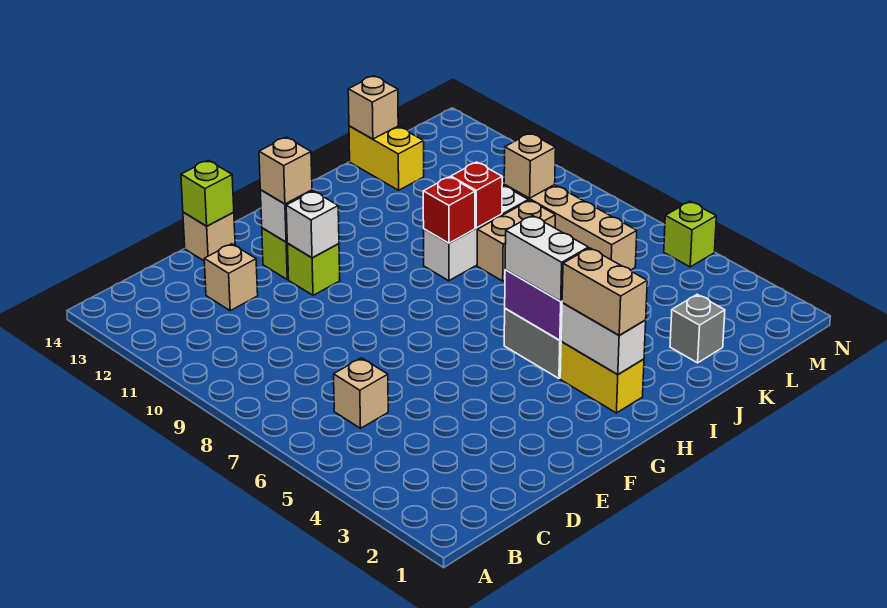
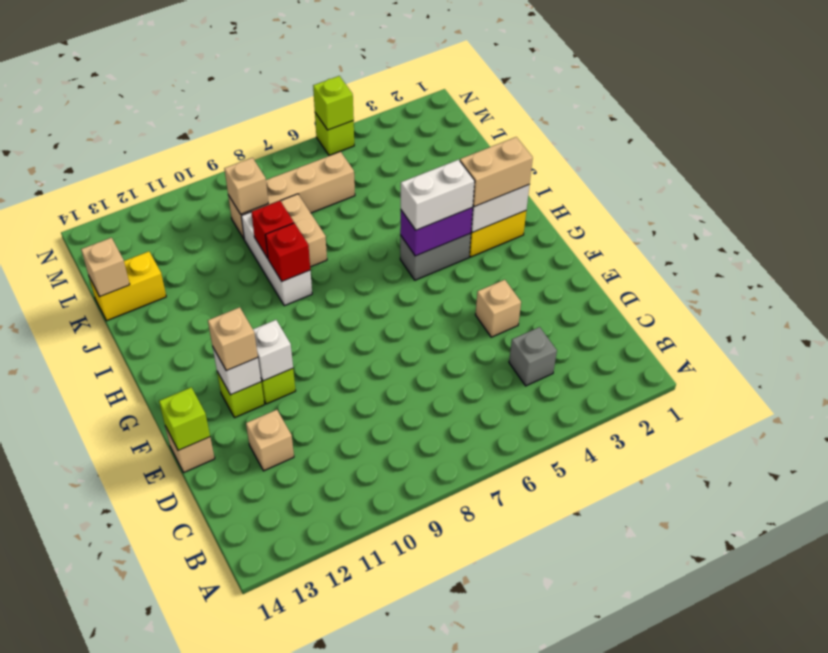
tan brick C6 level 1 -> tan brick E4 level 1
grey brick K2 level 1 -> grey brick C4 level 1
none -> lime brick N5 level 2

